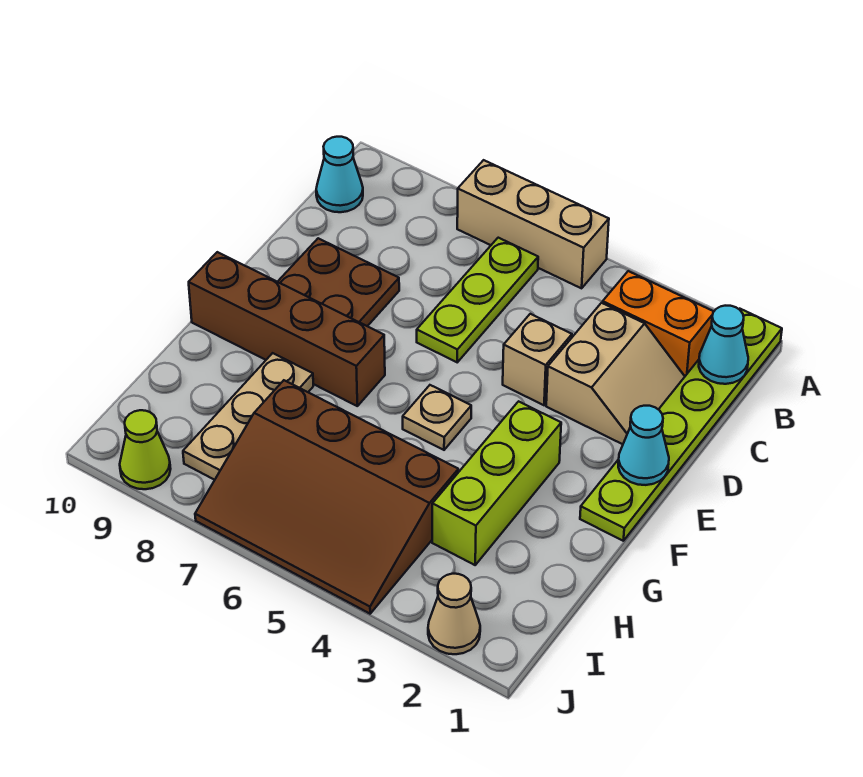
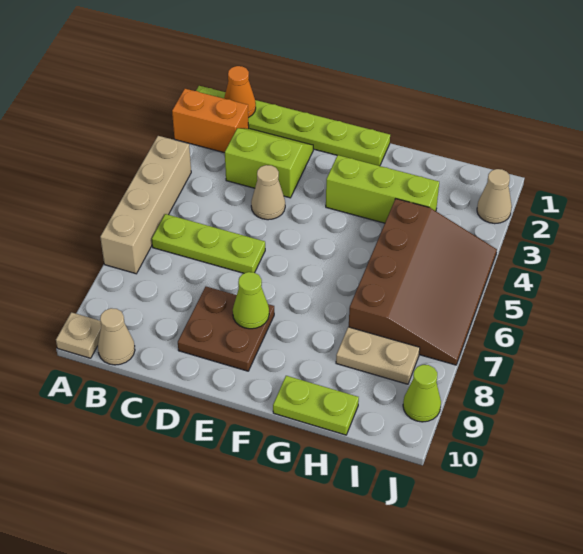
tan brick A5:A7 level 1 -> tan brick A4:A7 level 1
cyan cone B1 level 2 -> orange cone B1 level 2
orange brick B2:B3 level 1 -> orange brick A2:B2 level 1
cyan cone B10 level 1 -> tan cone B10 level 1
tan slope C2:D3 level 1 top 3 -> lime slope C2:D3 level 1 top 3
tan brick D4 level 1 -> tan cone D4 level 1
cyan cone E1 level 2 -> none
none -> lime cone E8 level 2
tan plate F5 level 1 -> tan plate A10 level 1
brown brick F7:F10 level 1 -> none
tan plate G8:I8 level 1 -> tan plate H8:I8 level 1
none -> lime plate G10:H10 level 1

